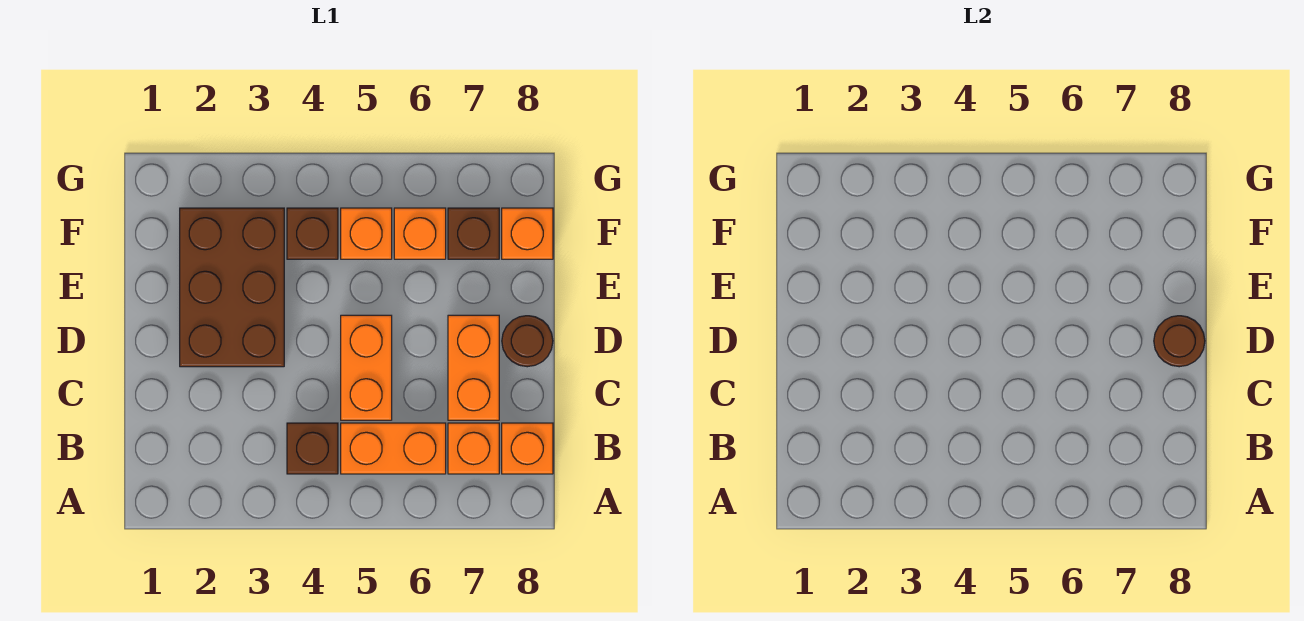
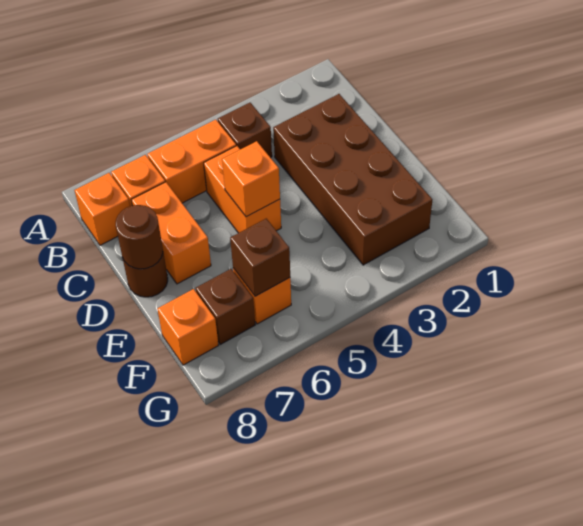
brown brick D2:F3 level 1 -> brown brick C2:F3 level 1
brown brick F4 level 1 -> brown brick F6 level 2
orange brick F5 level 1 -> orange brick D5 level 2

